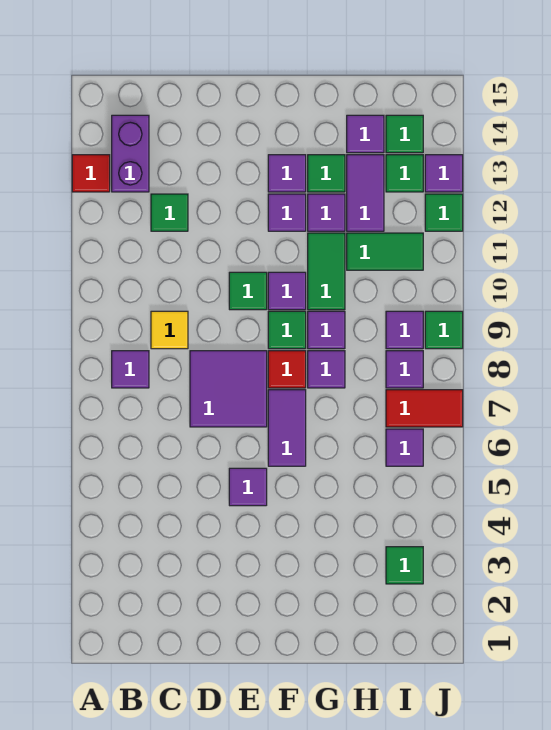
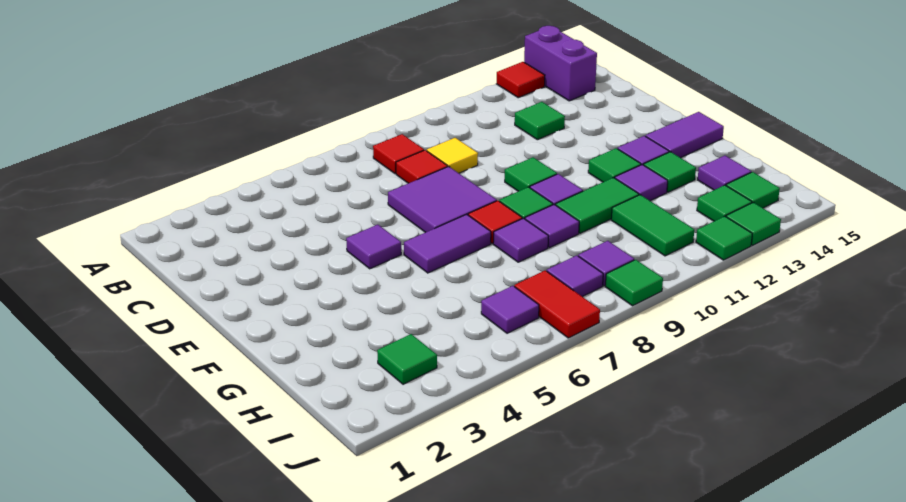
purple tile B8 level 1 -> red tile B8 level 1
purple brick B13:B14 level 1 -> purple brick A14:B14 level 1
none -> red tile C8 level 1
purple tile F12 level 1 -> green tile F12 level 1
purple tile H12:H13 level 1 -> purple tile F14:F15 level 1
purple tile J13 level 1 -> green tile J13 level 1

